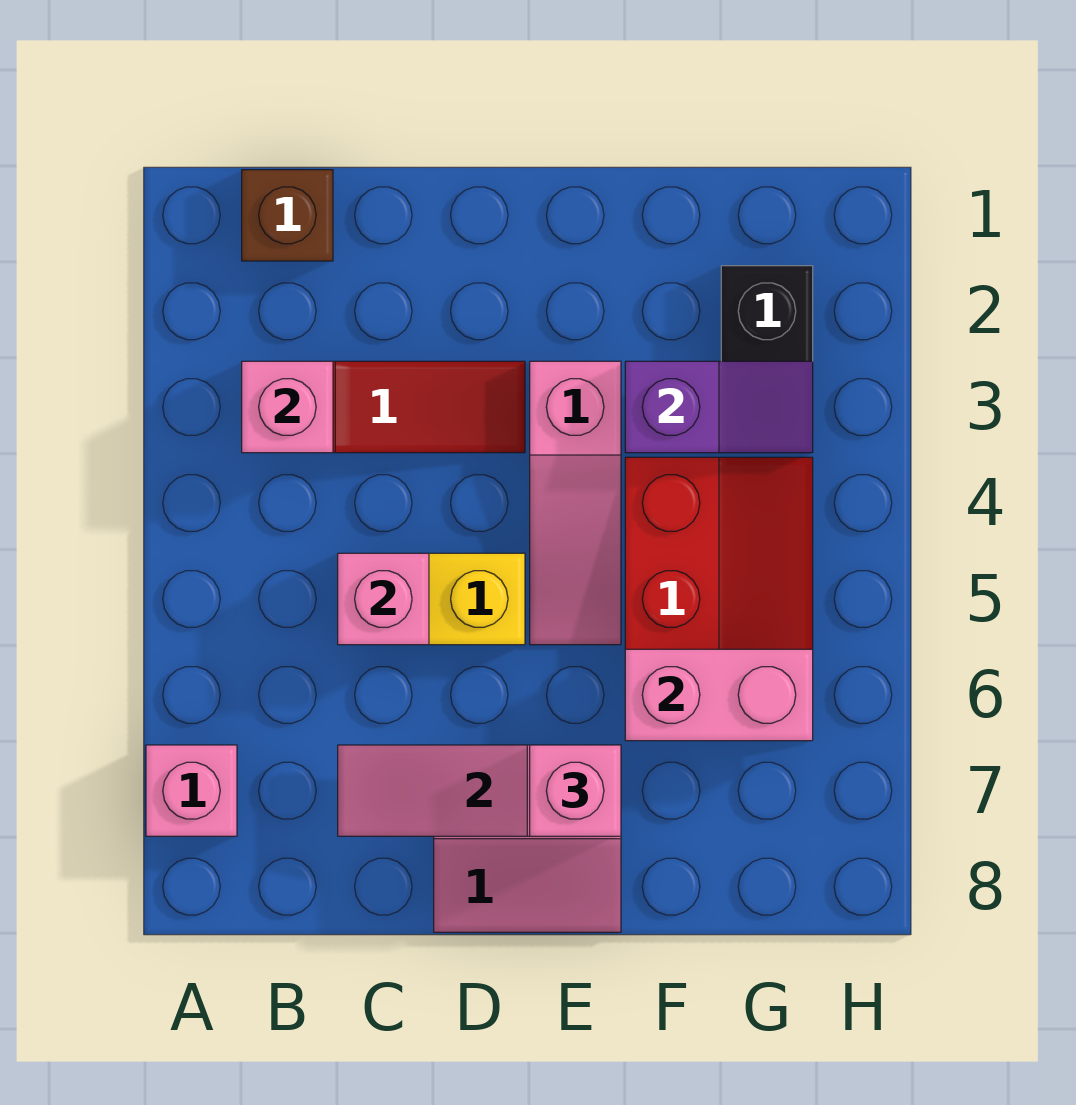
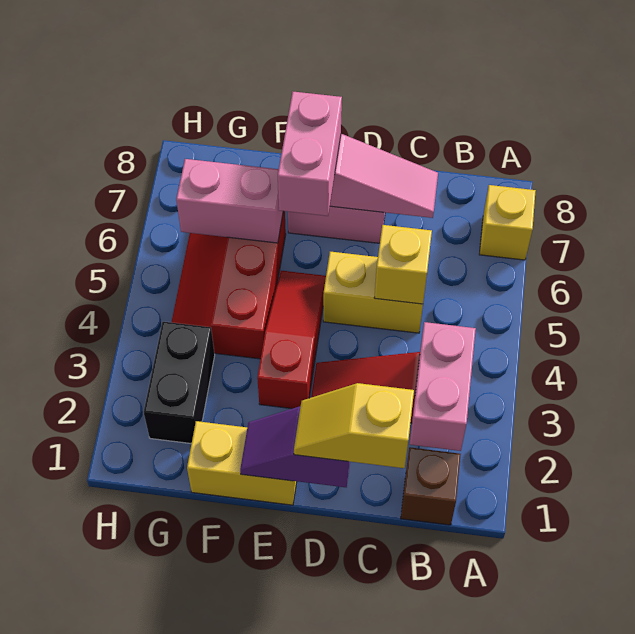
pink brick A7 level 1 -> yellow brick A7 level 1
pink brick B3 level 2 -> pink brick B2:B3 level 2
none -> yellow slope C1:D1 level 3 top C
pink brick C5 level 2 -> yellow brick C5 level 2
none -> yellow brick E1:F1 level 1
pink slope E3:E5 level 1 top 3 -> red slope E3:E5 level 1 top 3
pink brick E7 level 3 -> pink brick E6:E7 level 3
purple slope F3:G3 level 2 top F -> purple slope D1:E1 level 2 top D

